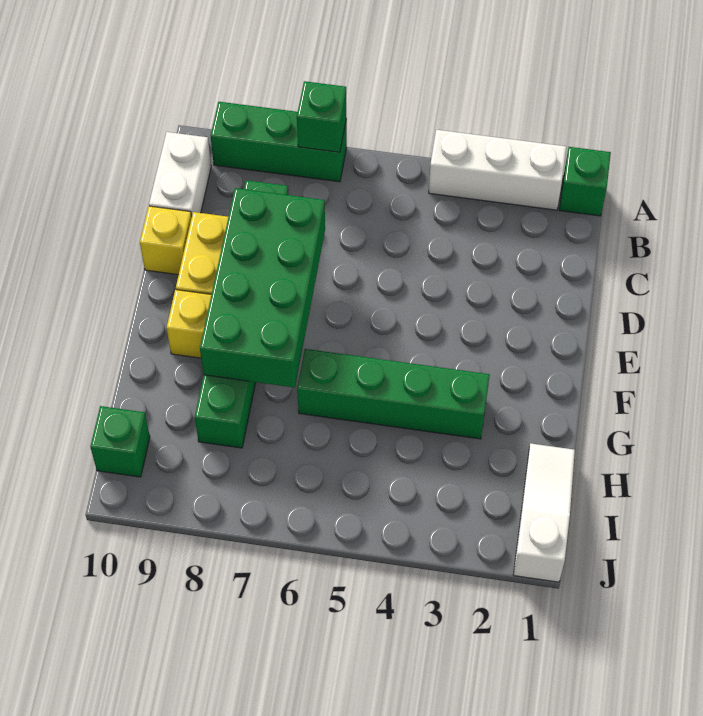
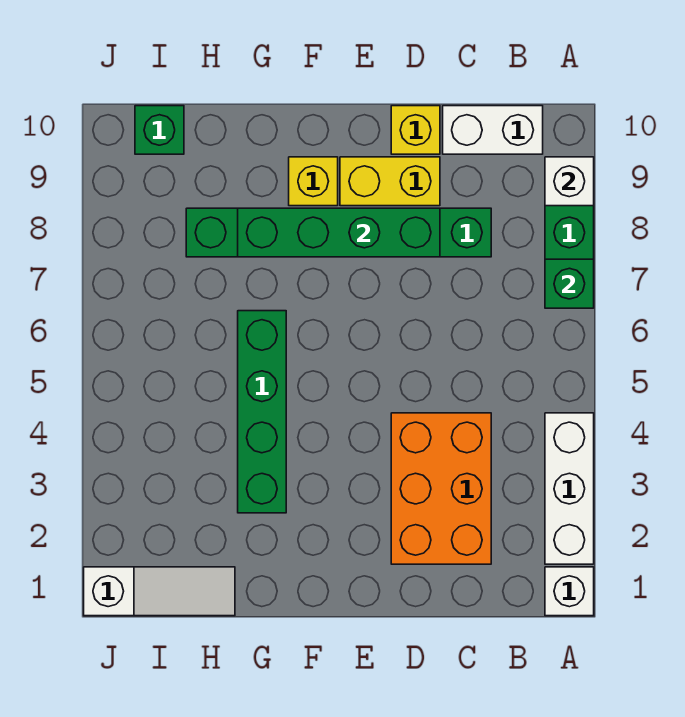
green brick A1 level 1 -> white brick A1 level 1
none -> white brick A9 level 2
none -> orange brick C2:D4 level 1
green brick D7:G8 level 2 -> green brick D8:G8 level 2

